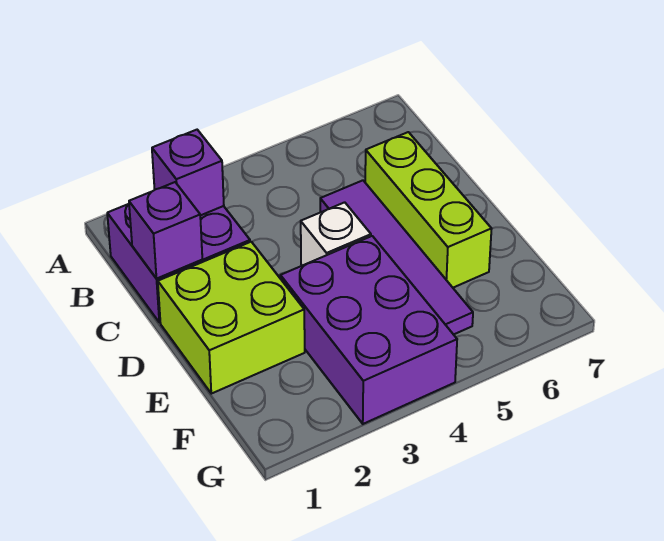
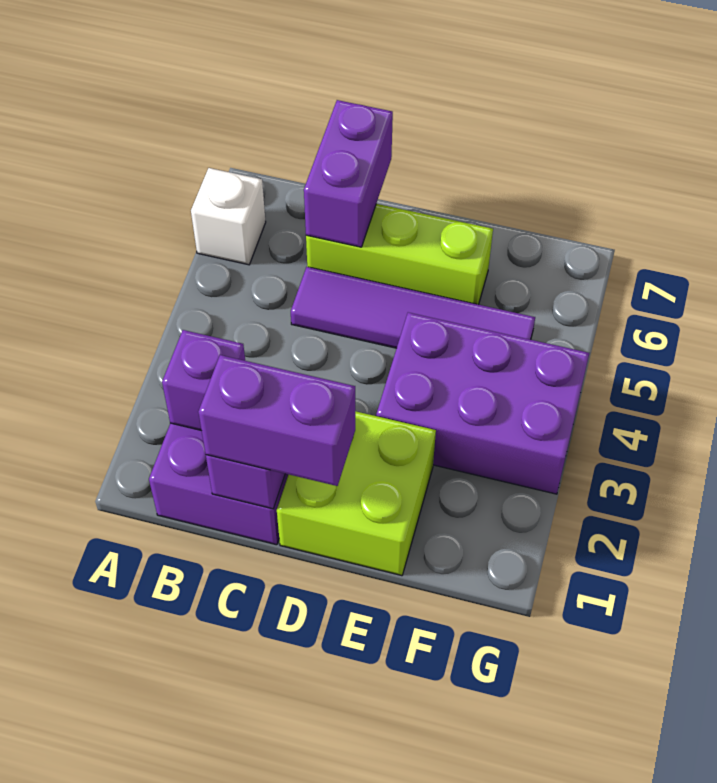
none -> purple brick C1:D1 level 3
none -> purple brick C6:C7 level 2
white brick D4 level 1 -> white brick A6 level 1

